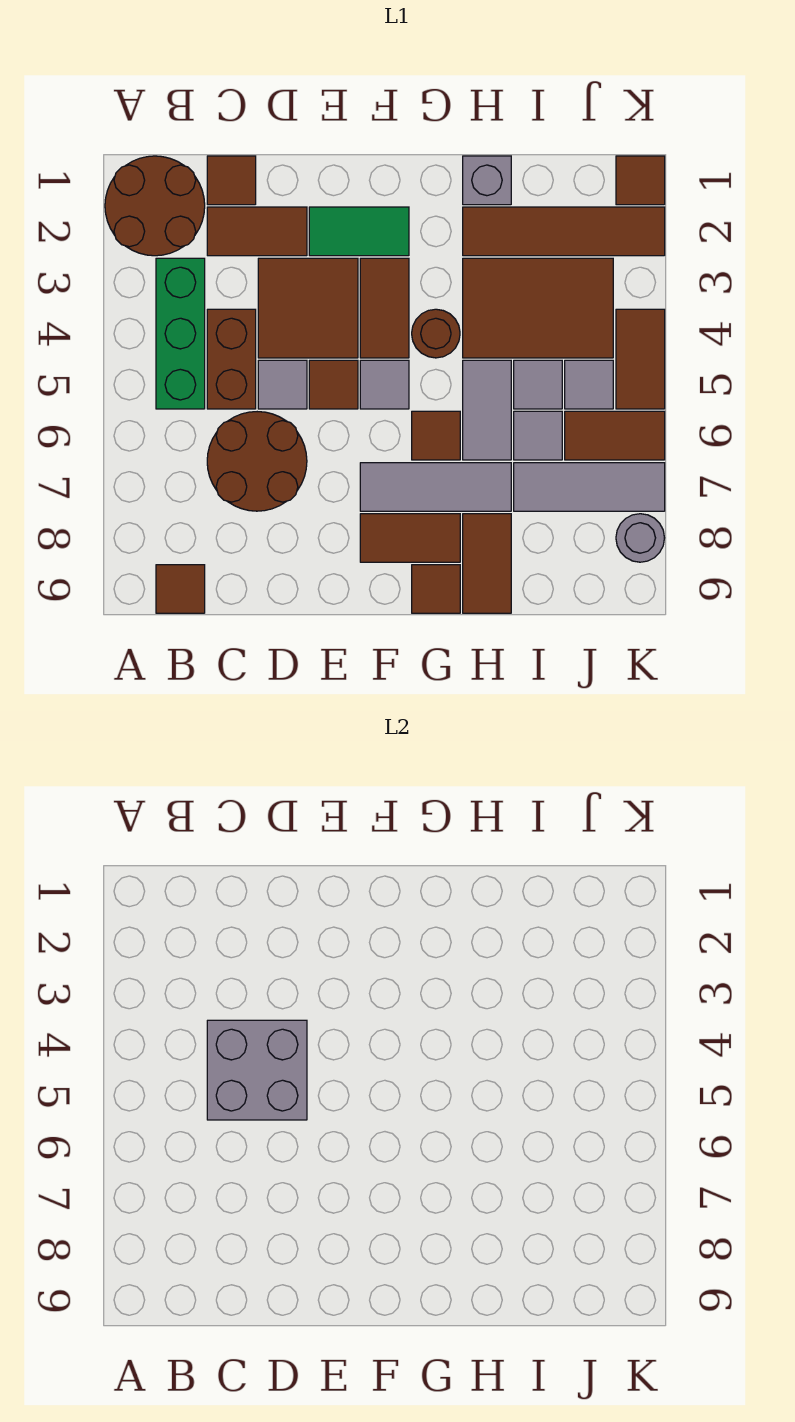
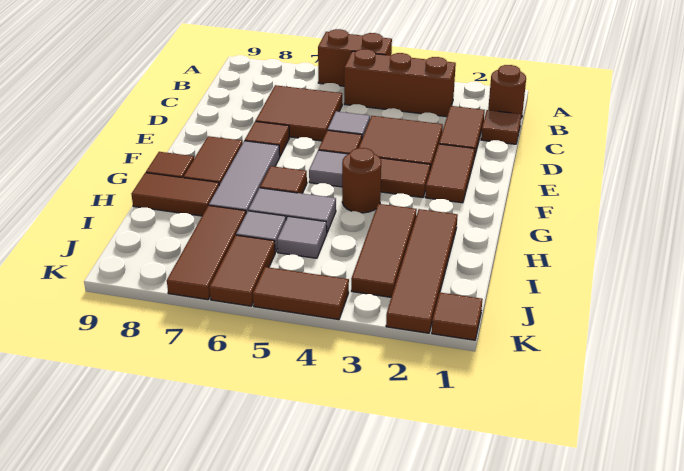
brown round brick A1:B2 level 1 -> brown round brick B1 level 1
green brick B3:B5 level 1 -> brown brick B3:B5 level 1
brown tile B9 level 1 -> brown tile E7 level 1
brown brick C4:C5 level 1 -> brown brick A5:A6 level 1
grey brick C4:D5 level 2 -> none
brown round brick C6:D7 level 1 -> brown tile C6:D7 level 1
green tile E2:F2 level 1 -> brown tile E2:F2 level 1
grey brick H1 level 1 -> none
brown tile H3:J4 level 1 -> brown tile H3:J3 level 1
grey tile I7:K7 level 1 -> brown tile I7:K7 level 1
grey tile J5 level 1 -> none
grey round brick K8 level 1 -> none

